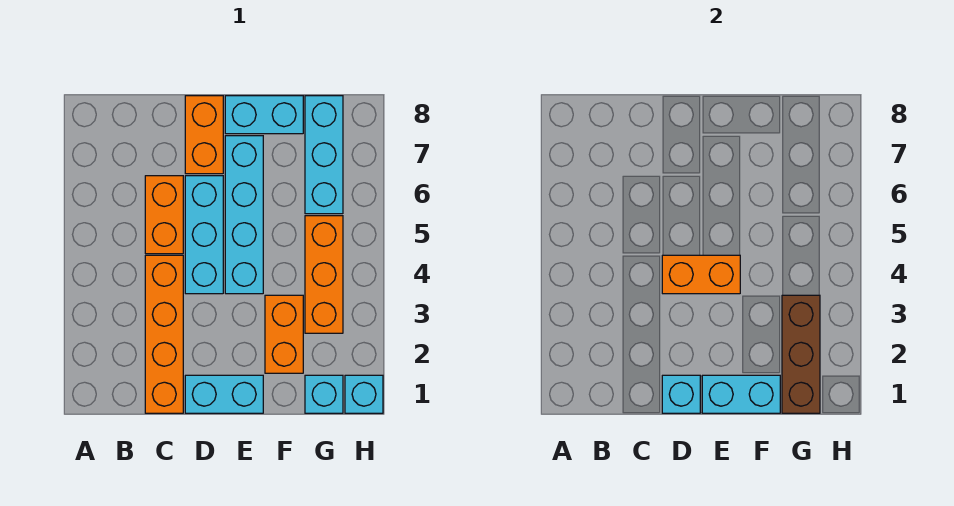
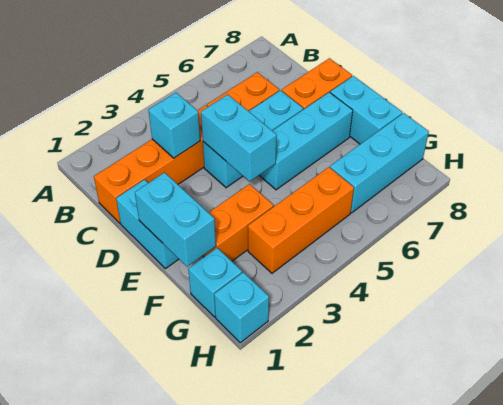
cyan brick D1 level 2 -> cyan brick C3 level 2
orange brick D4:E4 level 2 -> cyan brick D4:E4 level 2
cyan brick E4:E7 level 1 -> cyan brick E5:E7 level 1
brown brick G1:G3 level 2 -> none

